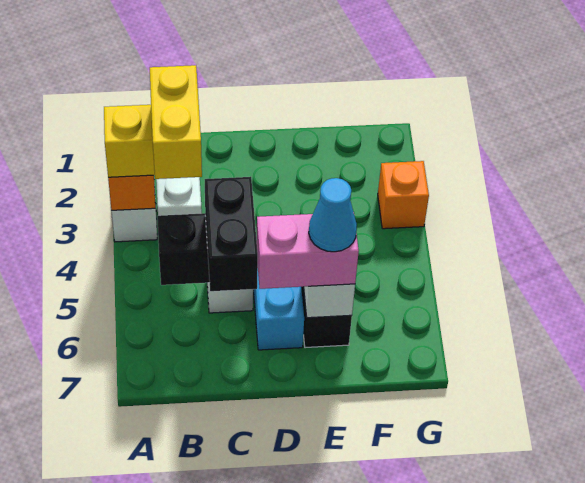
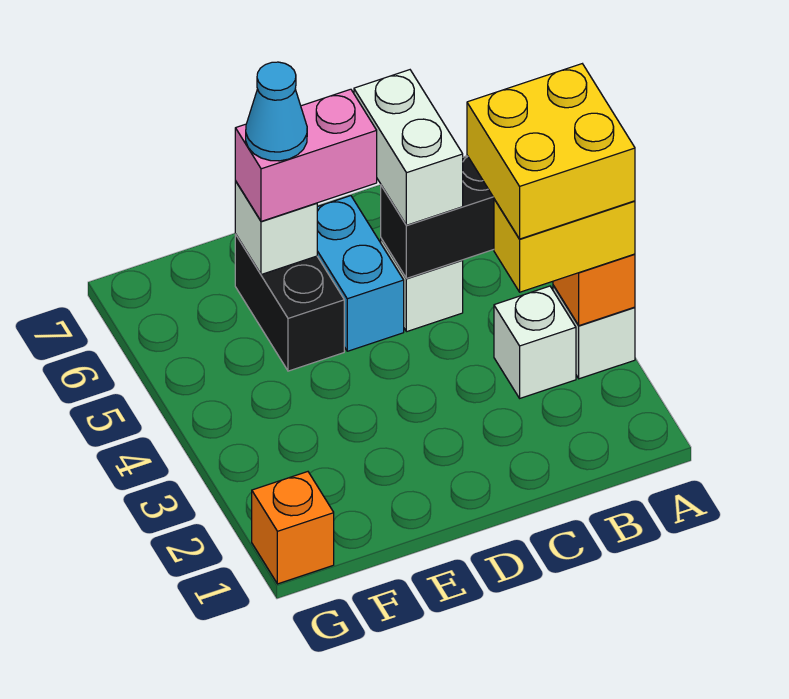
yellow brick B3:B4 level 4 -> yellow brick A3:B4 level 4
black brick C5:C6 level 3 -> white brick C5:C6 level 3
orange brick G3 level 1 -> orange brick G1 level 1

